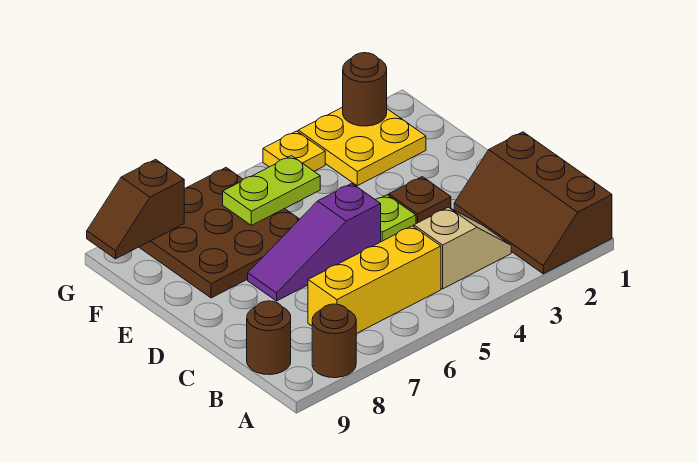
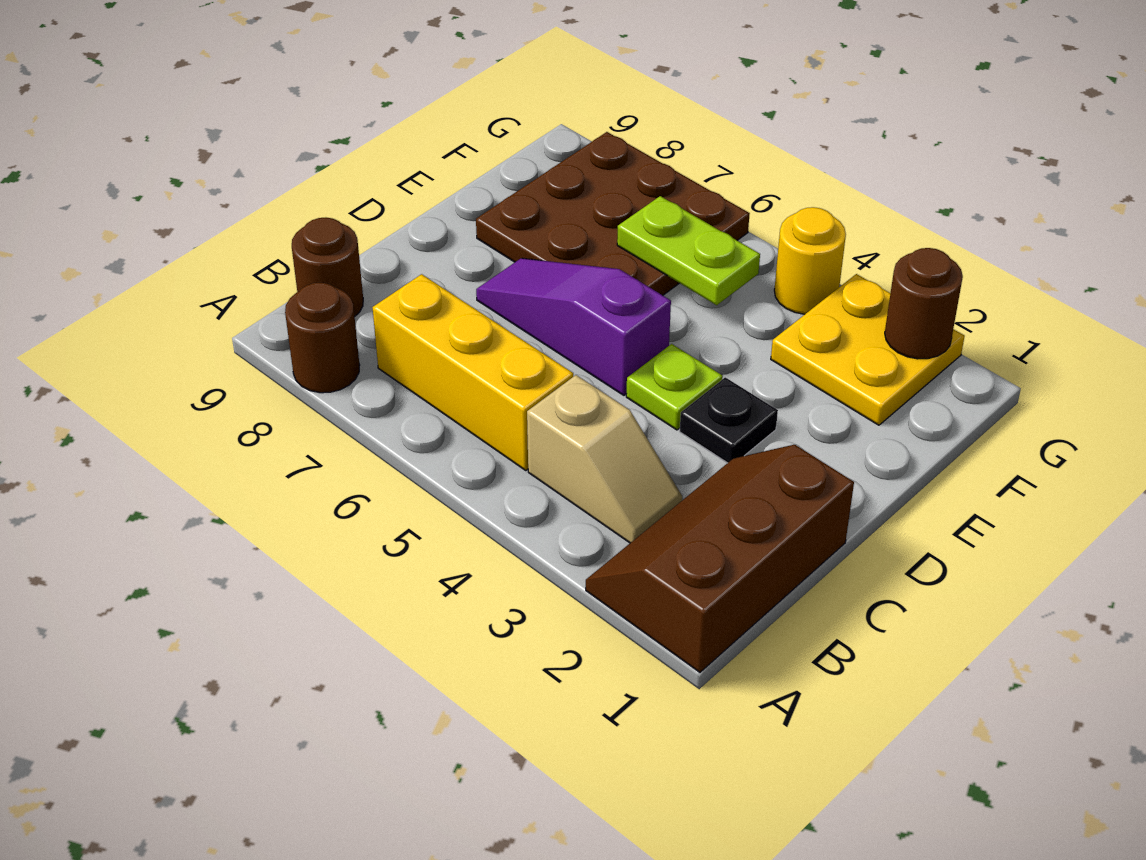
brown plate D3 level 1 -> black plate D3 level 1
yellow plate G4 level 1 -> yellow round brick G4 level 1
brown slope G8:G9 level 2 top 8 -> none

